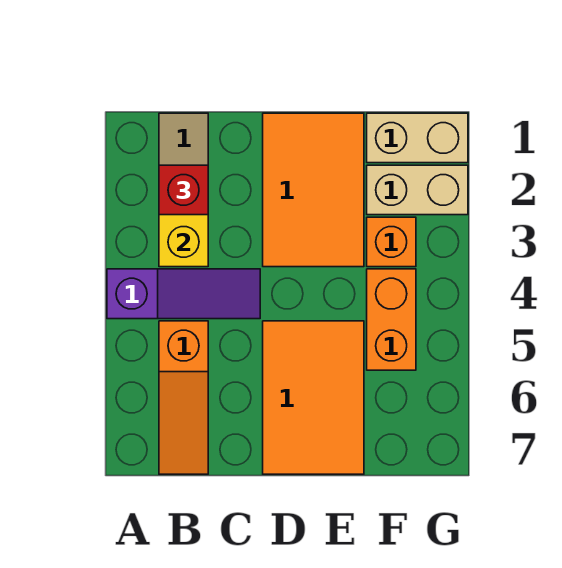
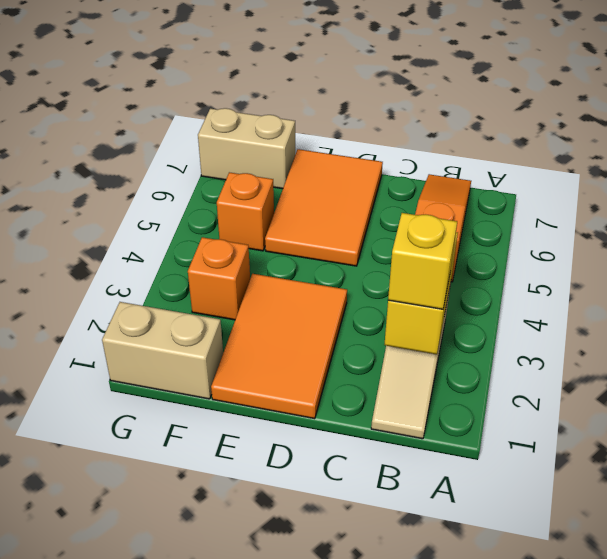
purple slope A4:C4 level 1 top A -> none
red brick B2 level 3 -> yellow brick B2 level 3
tan brick F2:G2 level 1 -> tan brick F7:G7 level 1
orange brick F4:F5 level 1 -> orange brick F5 level 1

